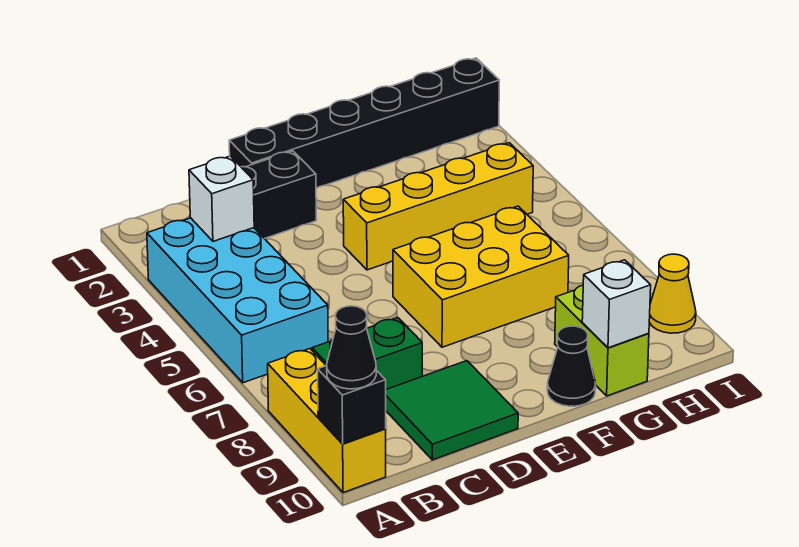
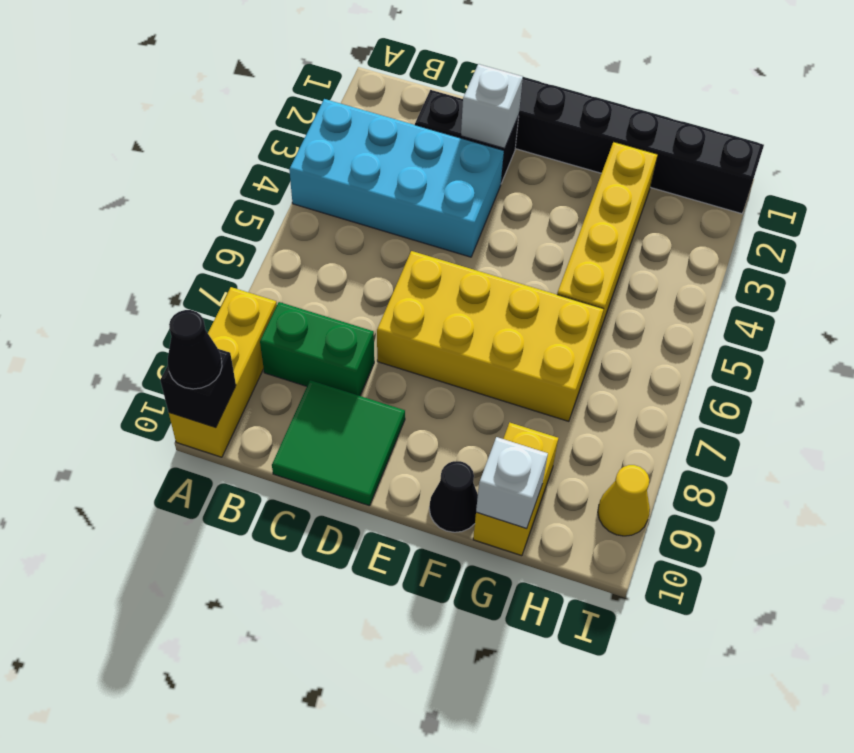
cyan brick A3:B6 level 1 -> cyan brick A3:D4 level 1
white brick B3 level 2 -> white brick D2 level 2
yellow brick E4:H4 level 1 -> yellow brick G2:G5 level 1
yellow brick E6:G7 level 1 -> yellow brick D6:G7 level 1
lime brick G9:G10 level 1 -> yellow brick G9:G10 level 1

